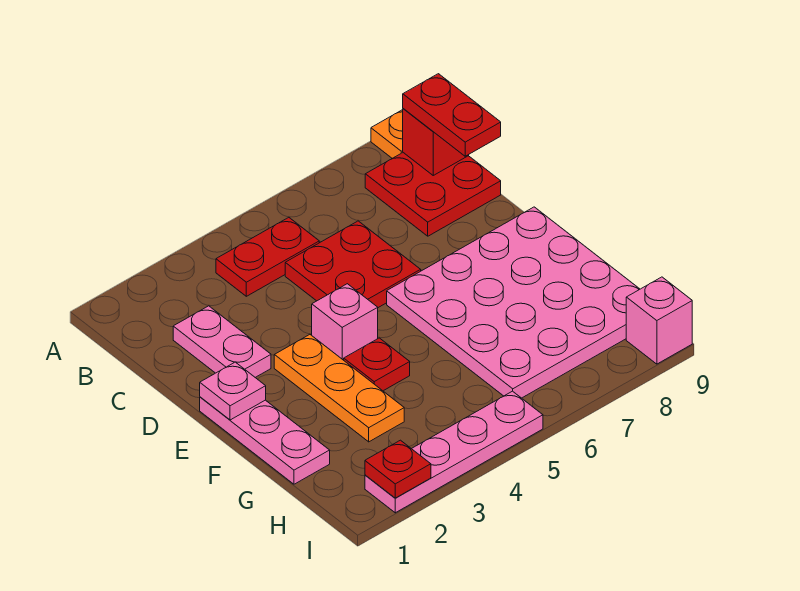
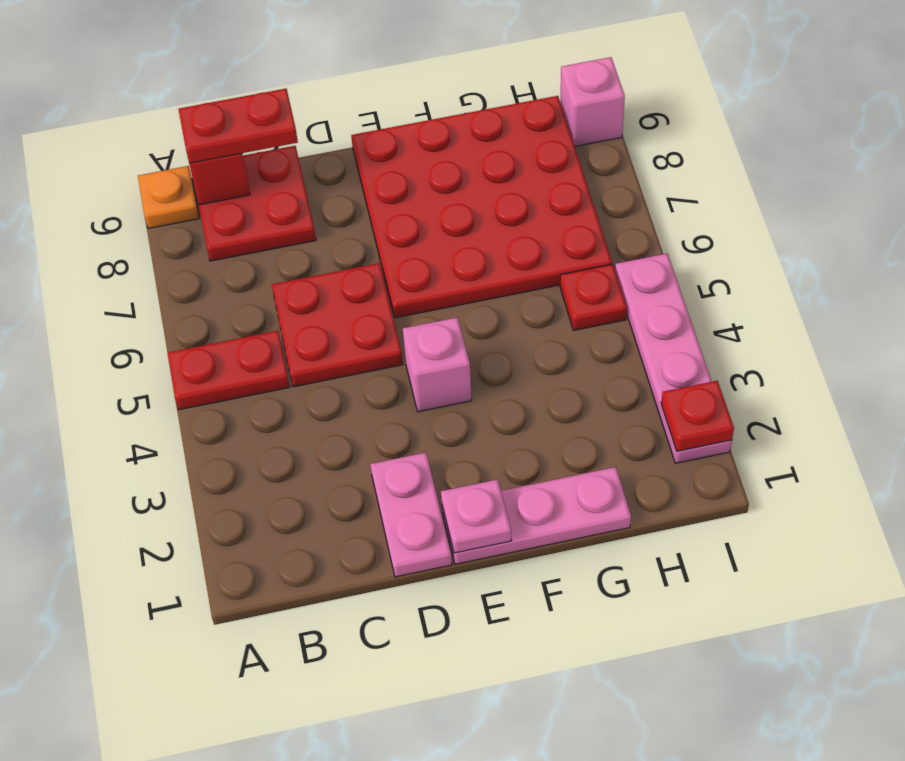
red plate B4:B5 level 1 -> red plate A5:B5 level 1
pink plate C2:D2 level 1 -> pink plate D1:D2 level 1
orange plate E3:G3 level 1 -> none
pink plate E6:H9 level 1 -> red plate E6:H9 level 1
red plate F4 level 1 -> red plate H5 level 1

